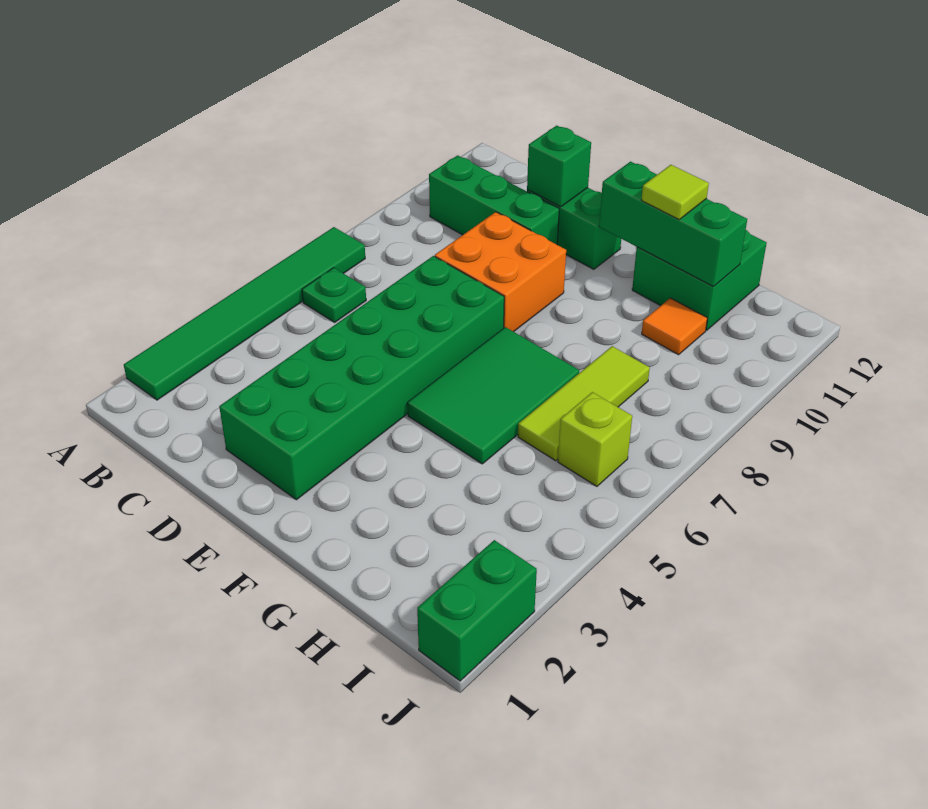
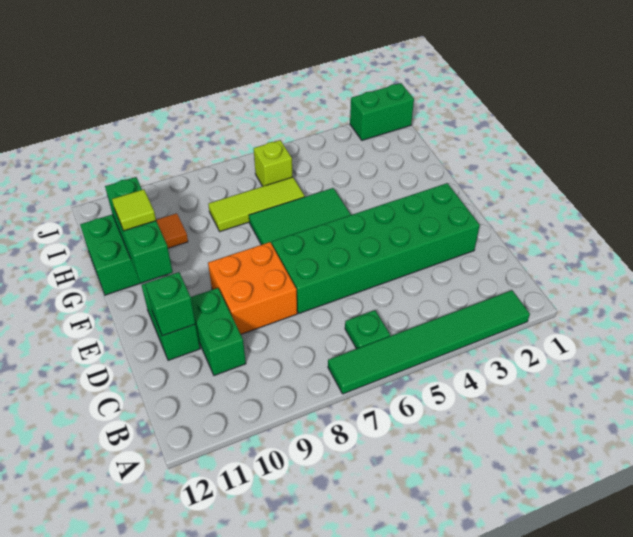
green brick B10:D10 level 1 -> green brick C10:D10 level 1

